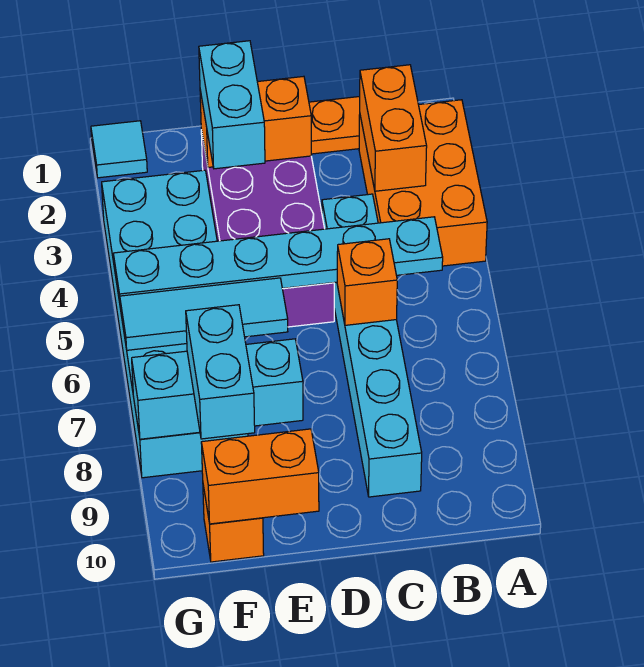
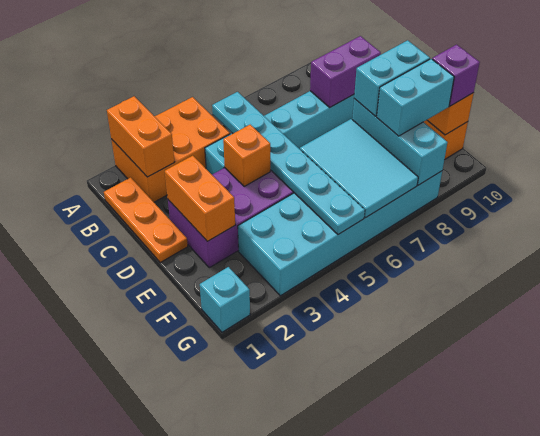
orange brick B2:B3 level 2 -> orange brick A2:B2 level 2
orange brick C6 level 2 -> orange brick D4 level 2
none -> purple brick C8:C9 level 2
cyan brick E2:E3 level 3 -> cyan brick E8:E9 level 3
cyan tile E6:G6 level 2 -> cyan tile E6:G7 level 2
none -> purple brick F10 level 3
cyan tile G1 level 1 -> cyan brick G1 level 1

